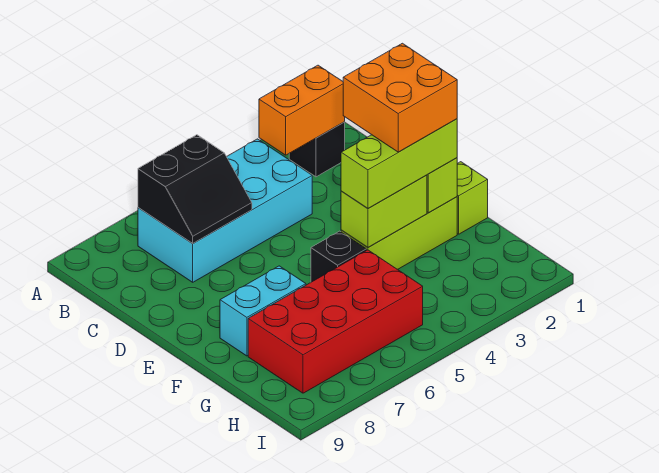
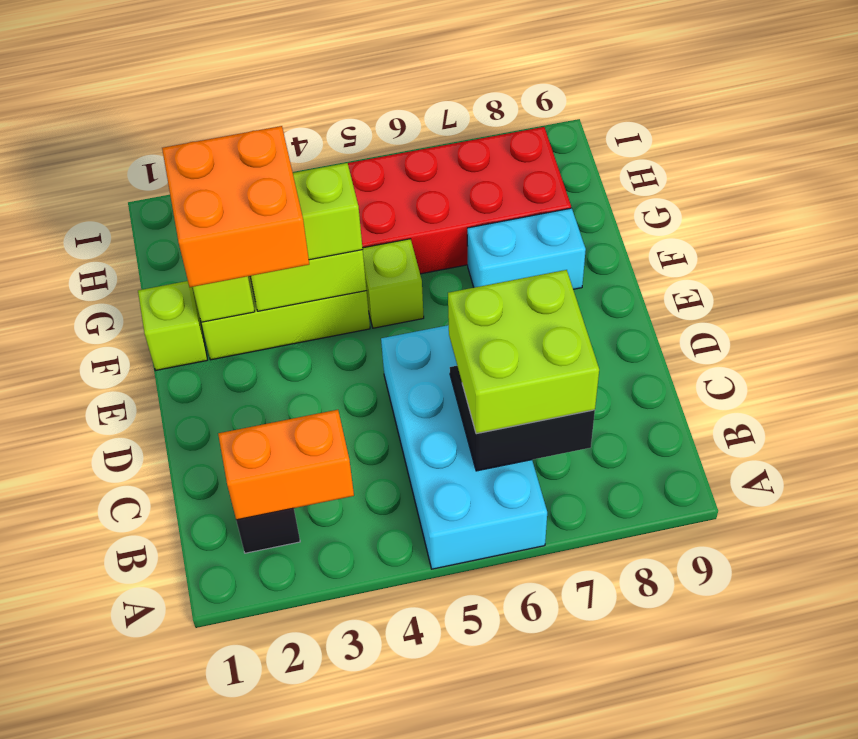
cyan brick B4:C7 level 1 -> cyan brick A5:D6 level 1
none -> lime brick B6:C7 level 3
black brick F5 level 1 -> lime brick F5 level 1

